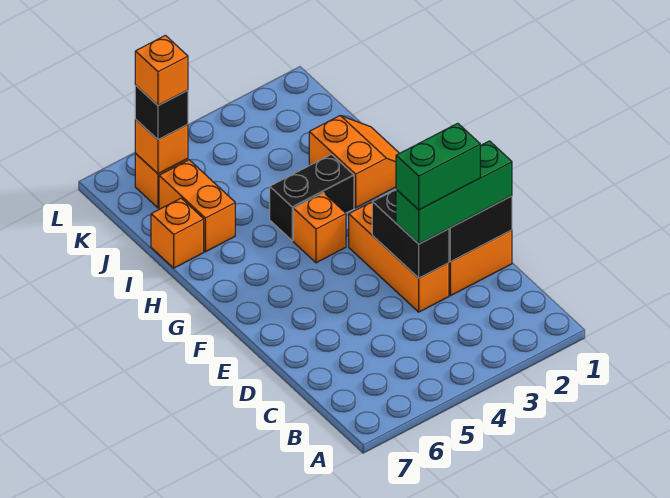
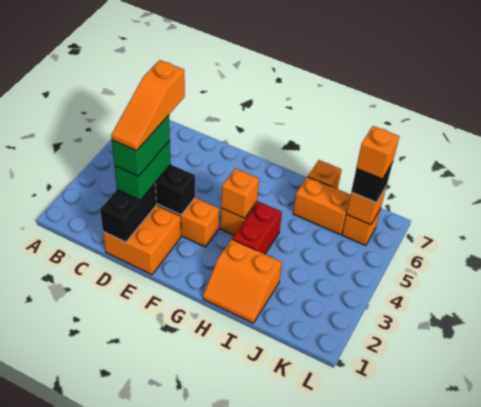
green brick D1:D3 level 3 -> green brick D2:D3 level 3
none -> orange slope D2:D4 level 5 top 4
none -> orange brick G4 level 2
black brick H3:H4 level 1 -> red brick H3:H4 level 1

